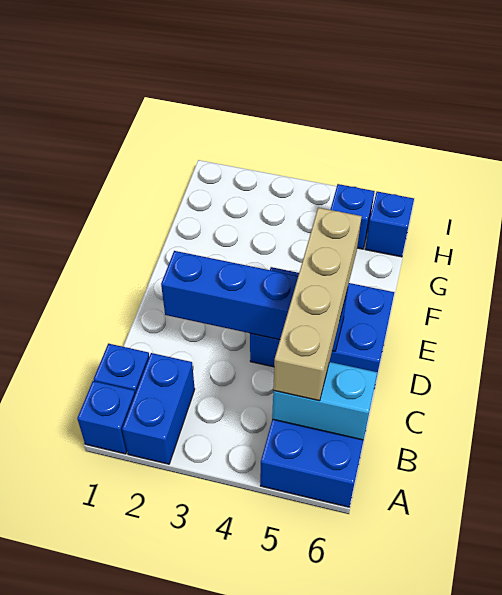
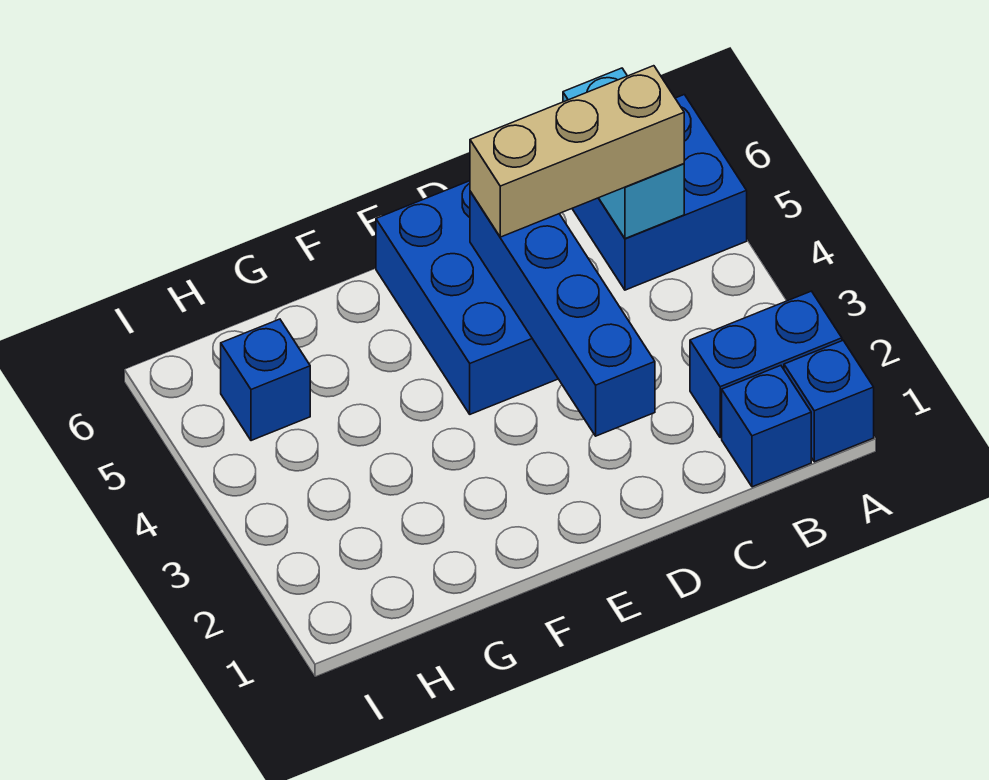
tan brick B5:E5 level 3 -> tan brick B5:D5 level 3
blue brick H6 level 1 -> none

